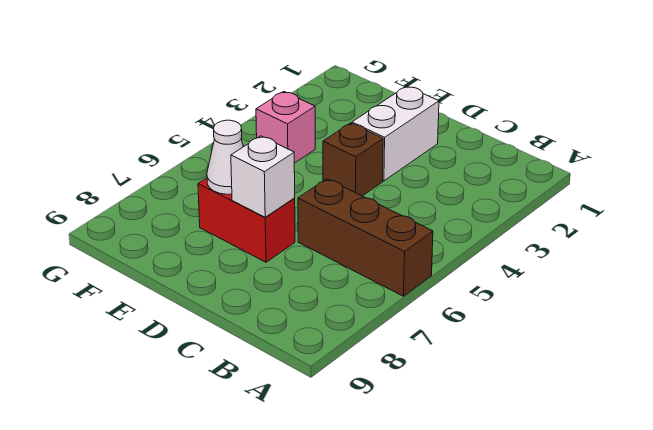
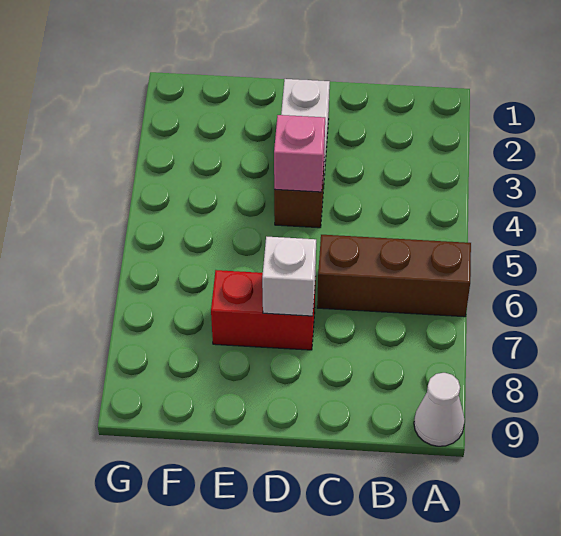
white cone E7 level 2 -> white cone A9 level 1
pink brick F4 level 1 -> pink brick D4 level 2

